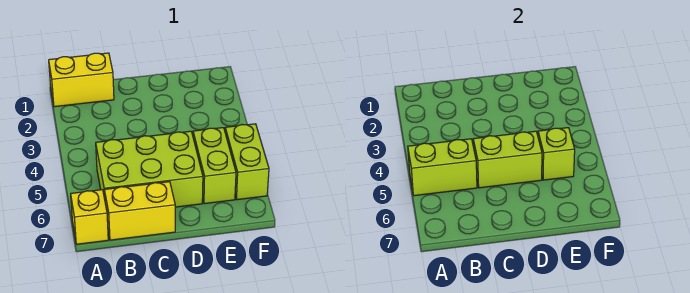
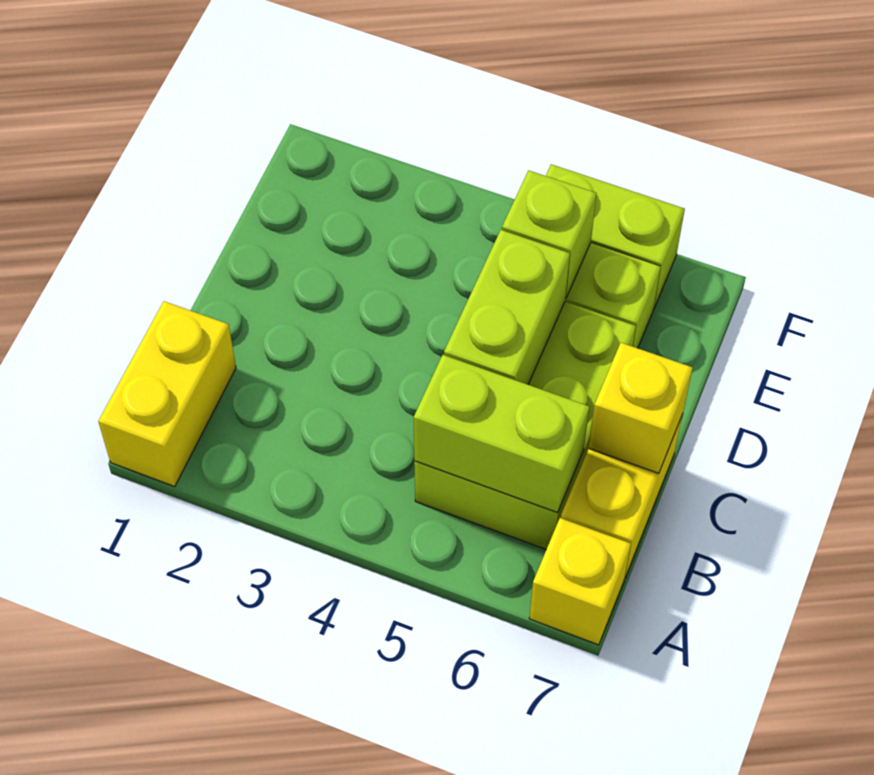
lime brick A5:B5 level 2 -> lime brick B5:B6 level 2
none -> yellow brick C7 level 2

